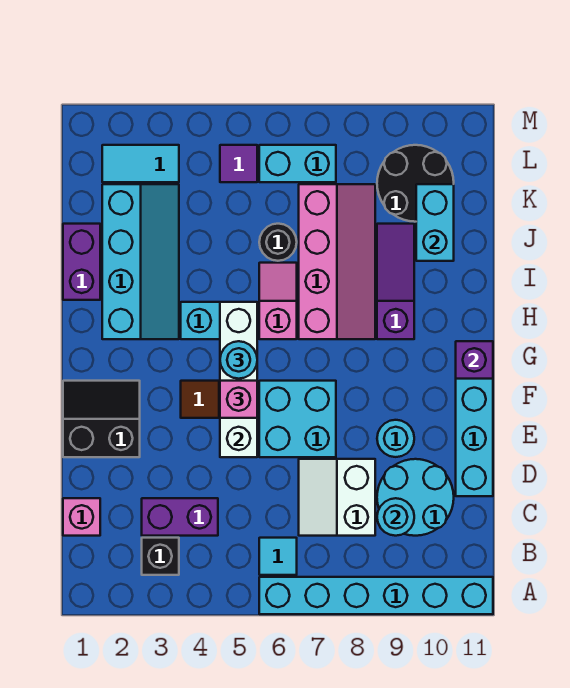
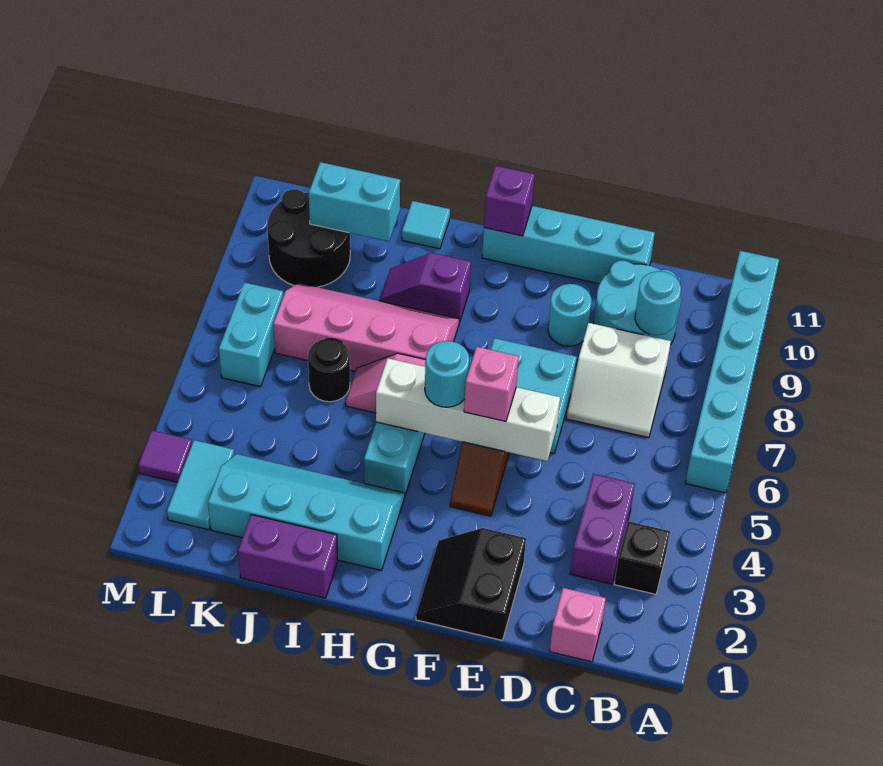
cyan tile B6 level 1 -> cyan tile I11 level 1
purple slope H9:J9 level 1 top H -> purple slope H9:I9 level 1 top H
purple tile L5 level 1 -> purple tile M3 level 1

